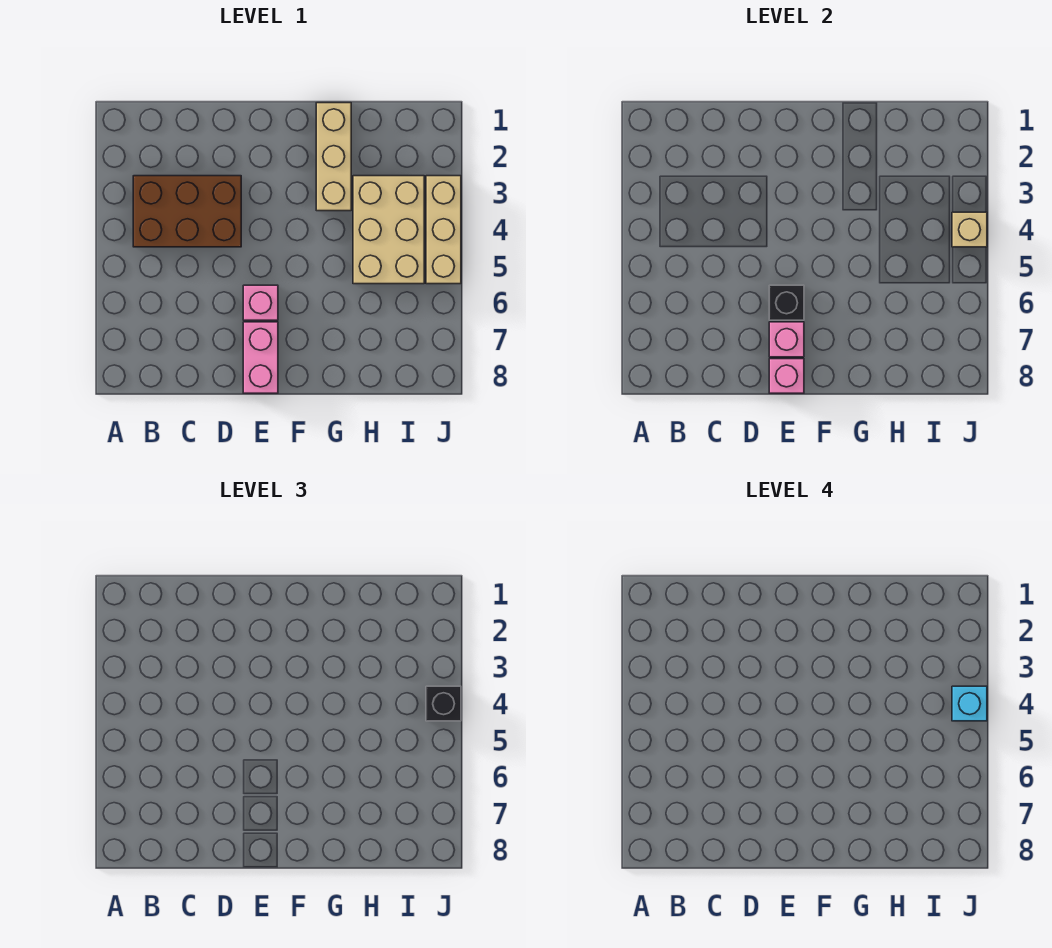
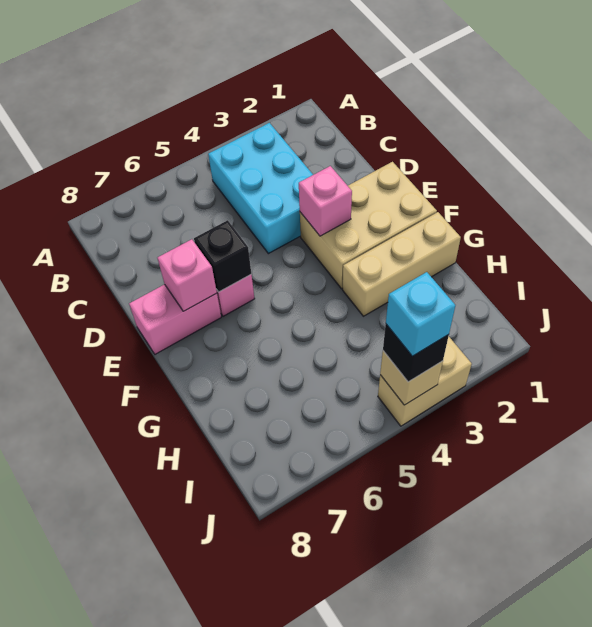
brown brick B3:D4 level 1 -> cyan brick B3:D4 level 1
pink brick E8 level 2 -> pink brick E3 level 2
tan brick H3:I5 level 1 -> tan brick E1:F3 level 1
tan brick J3:J5 level 1 -> tan brick J3:J4 level 1

